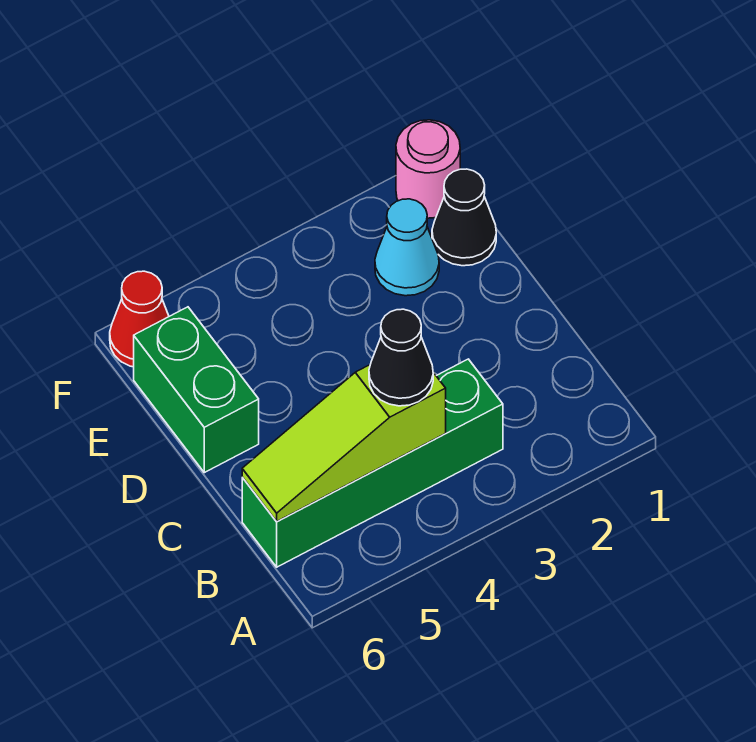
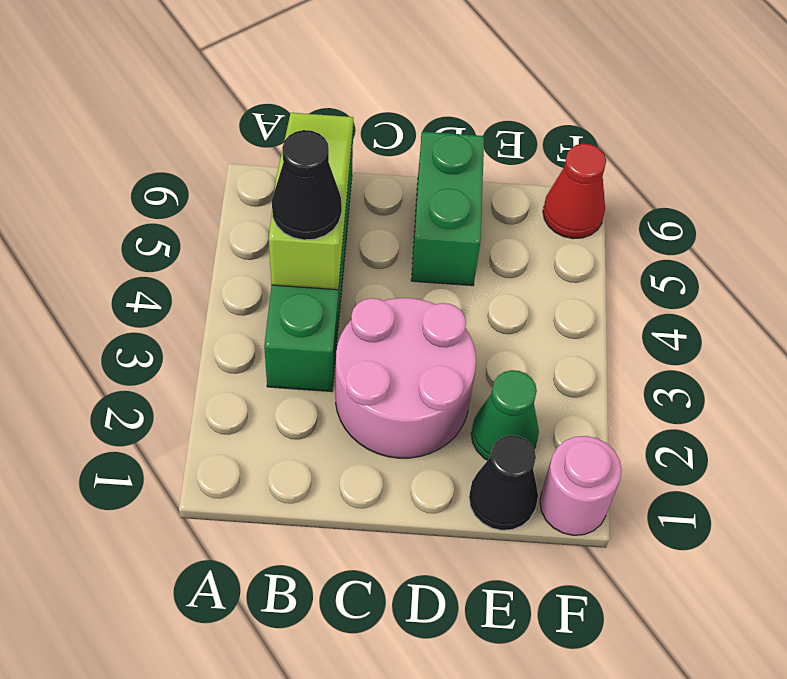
none -> pink round brick C2:D3 level 1
green brick D6:E6 level 1 -> green brick D5:D6 level 1
cyan cone E2 level 1 -> green cone E2 level 1

